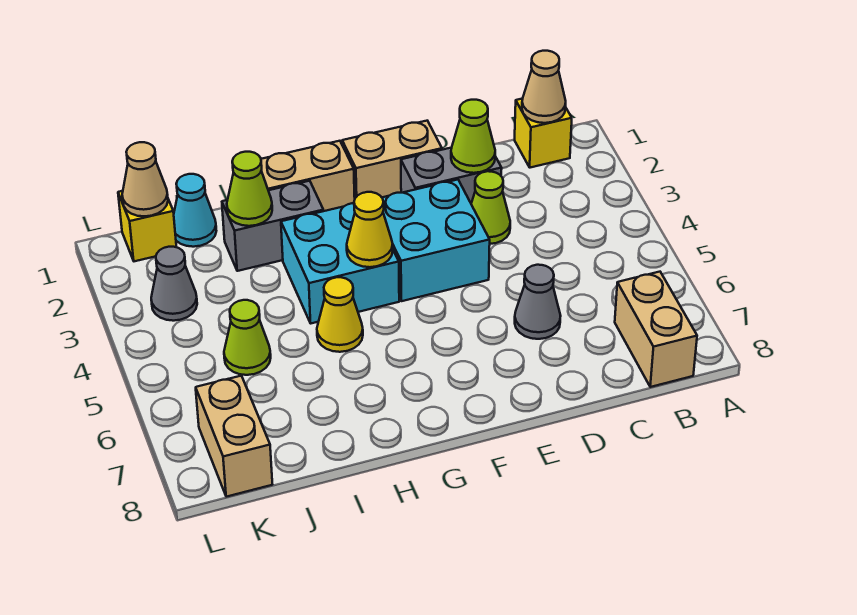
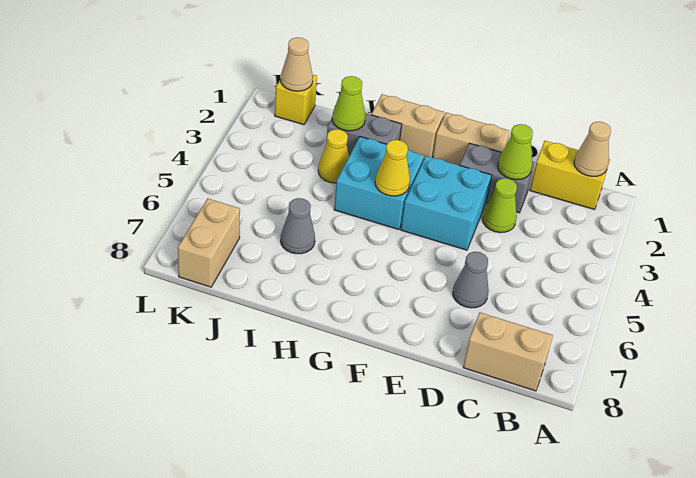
yellow brick B1 level 1 -> yellow brick B1:C1 level 1
tan brick B7:B8 level 1 -> tan brick B8:C8 level 1
yellow cone H5 level 1 -> yellow cone I3 level 1
cyan cone J1 level 1 -> none
lime cone J5 level 1 -> none
grey cone K3 level 1 -> grey cone I6 level 1

